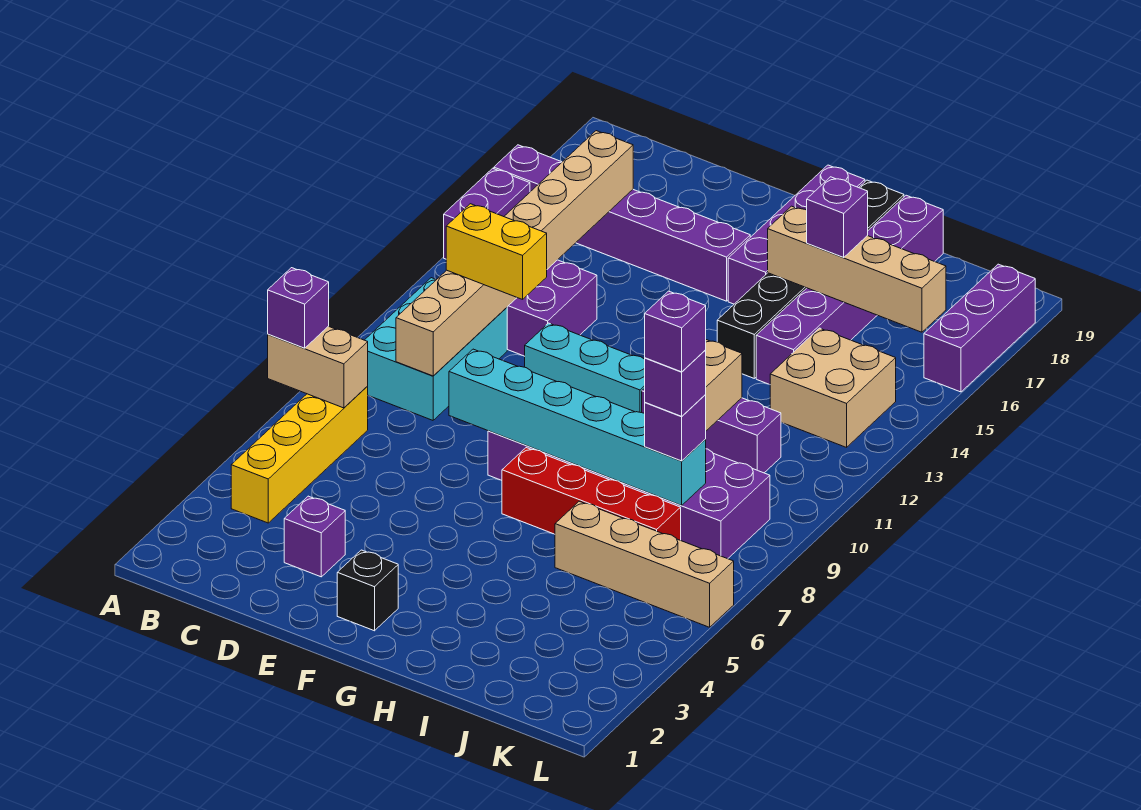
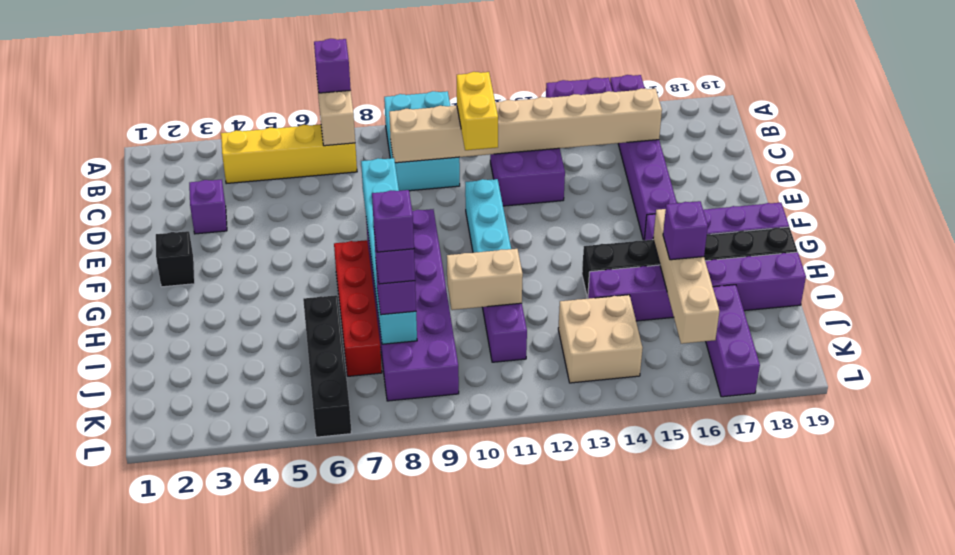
cyan brick B9:C11 level 1 -> cyan brick A9:C10 level 1
tan brick I6:L6 level 1 -> black brick I6:L6 level 1
purple brick L16:L18 level 1 -> purple brick J17:L17 level 1

